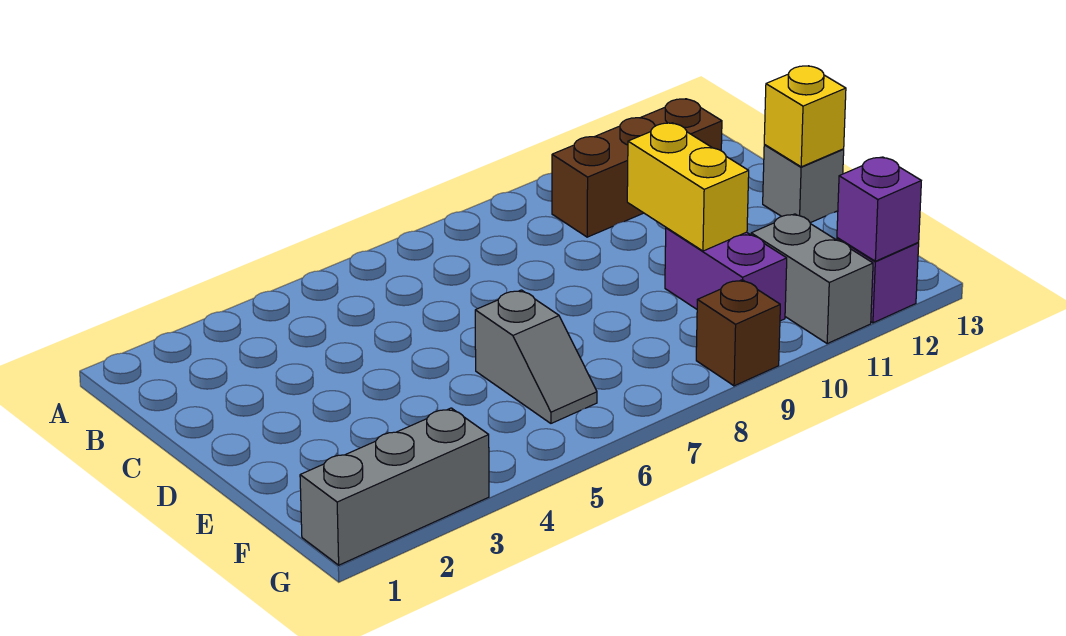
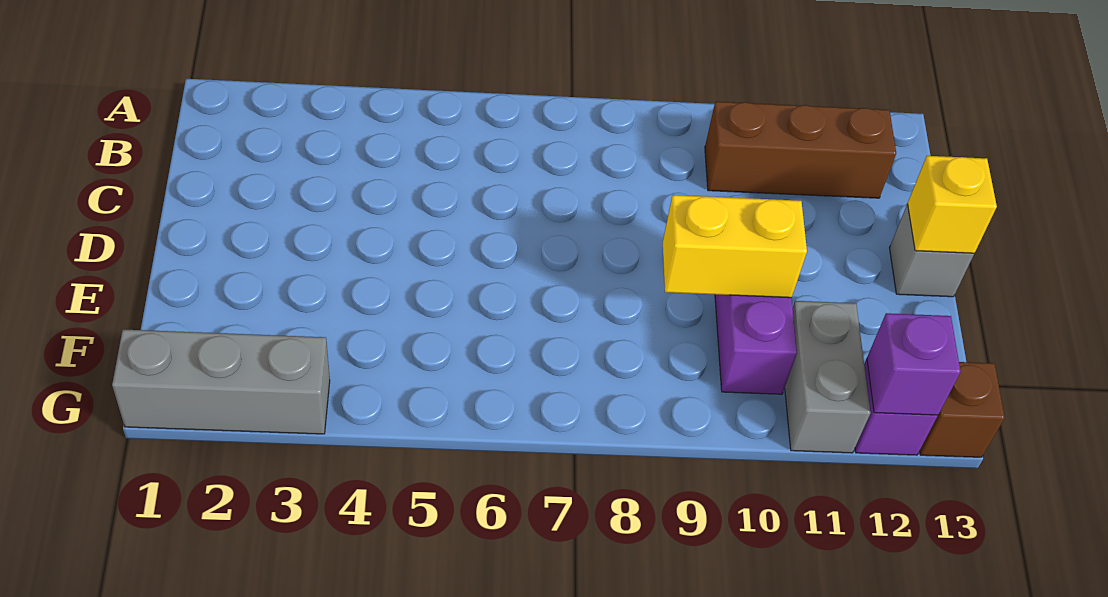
yellow brick D10:E10 level 2 -> yellow brick E9:E10 level 2
grey slope E6:F6 level 1 top E -> none
brown brick G9 level 1 -> brown brick G13 level 1

